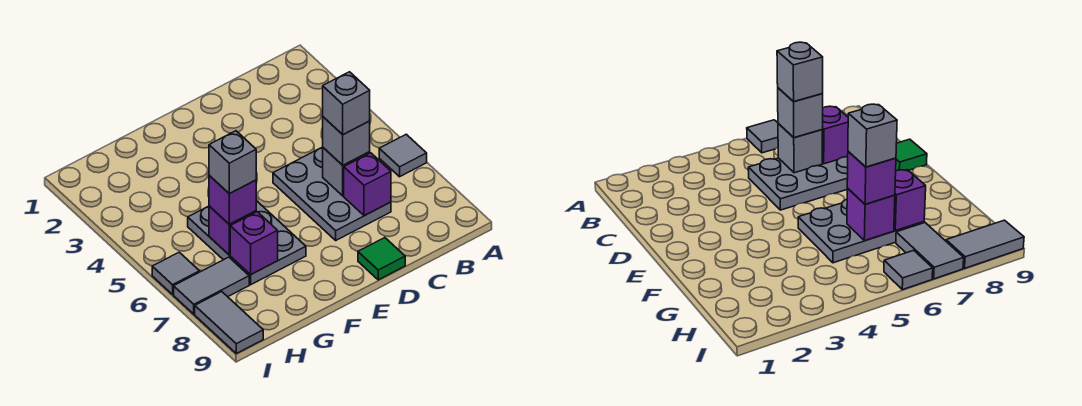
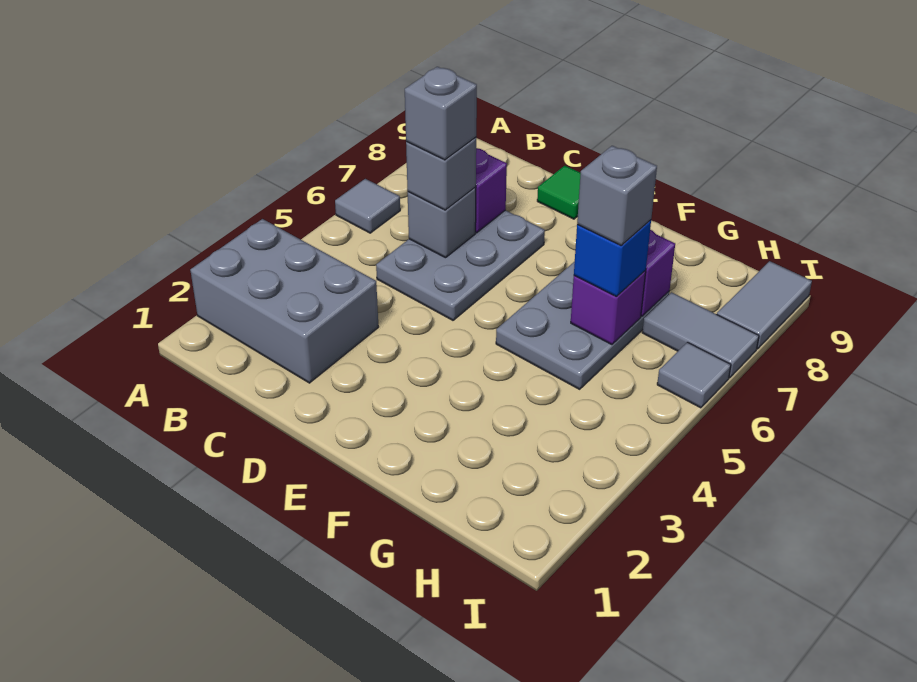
none -> grey brick A2:C3 level 1
purple brick G6 level 3 -> blue brick G6 level 3

